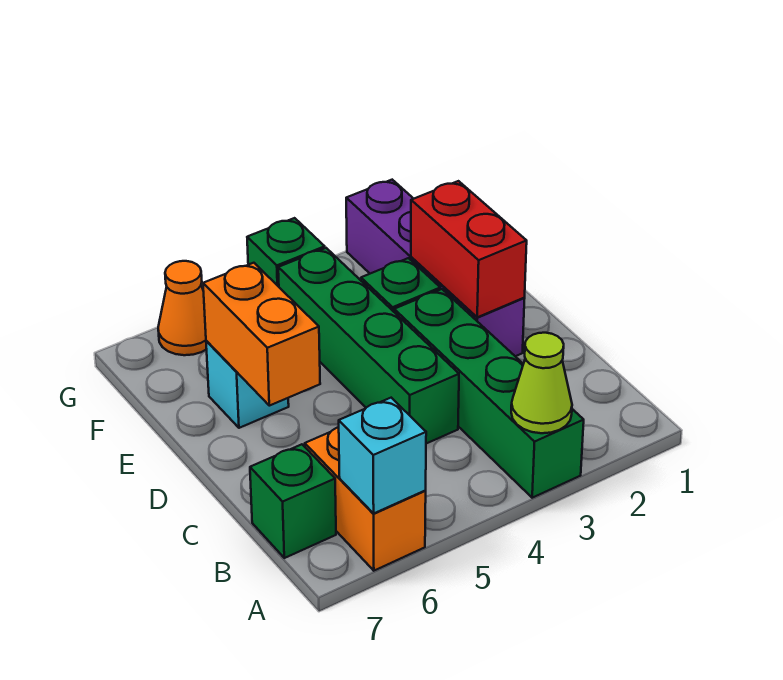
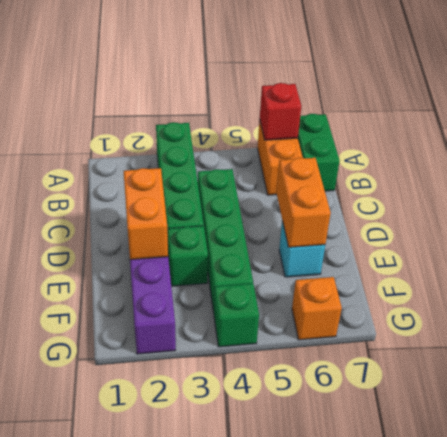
lime cone A3 level 2 -> none
cyan brick A6 level 2 -> red brick A6 level 2
green brick B7 level 1 -> green brick A7:B7 level 1
red brick D2:E2 level 2 -> orange brick D2:E2 level 2
orange cone G6 level 1 -> orange brick G6 level 1

